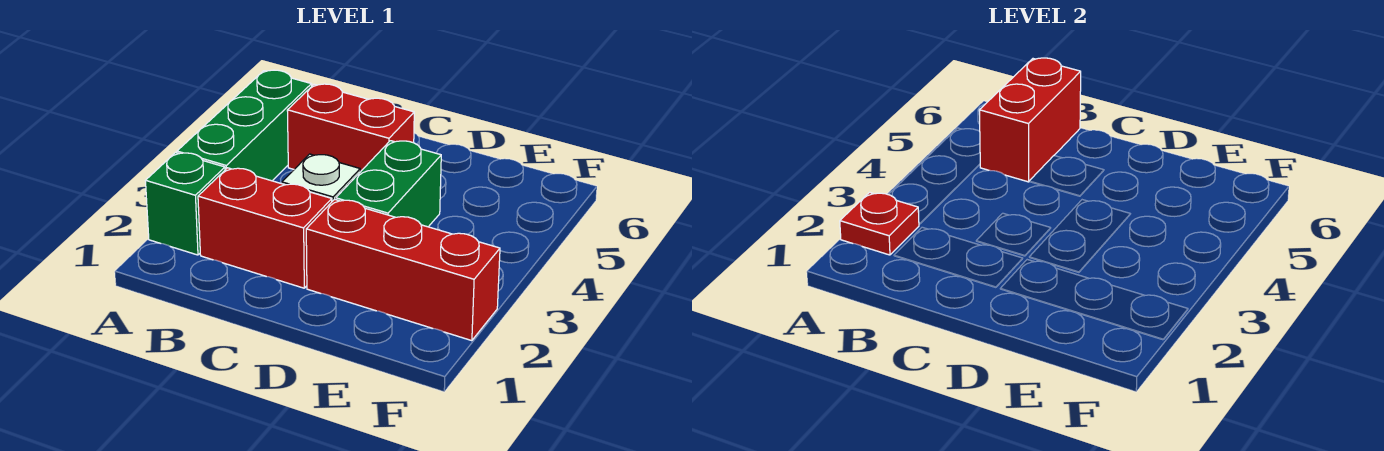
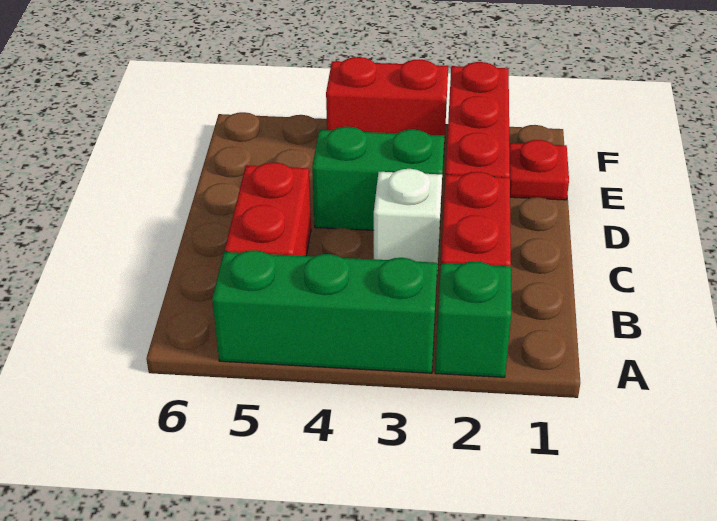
red plate A2 level 2 -> red plate E1 level 1
red brick B5:B6 level 2 -> red brick F3:F4 level 1

